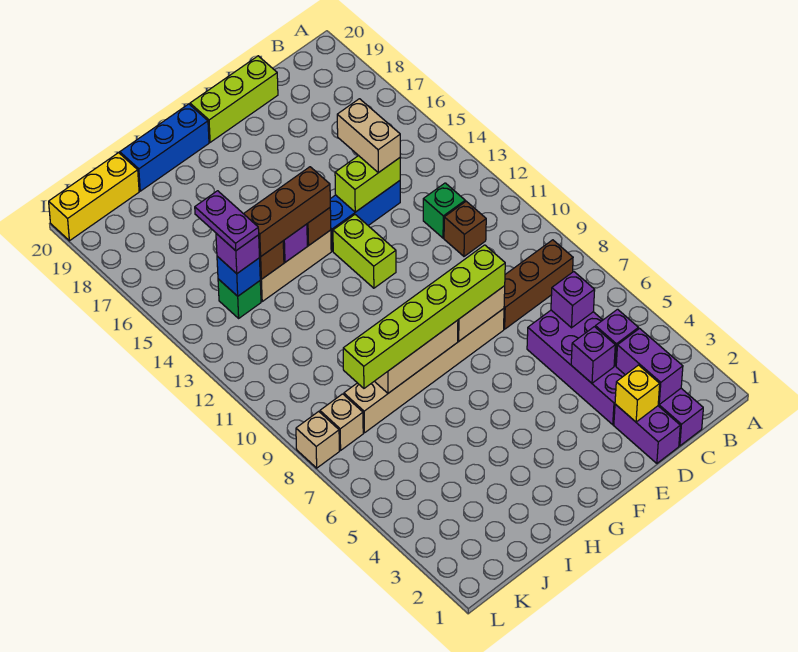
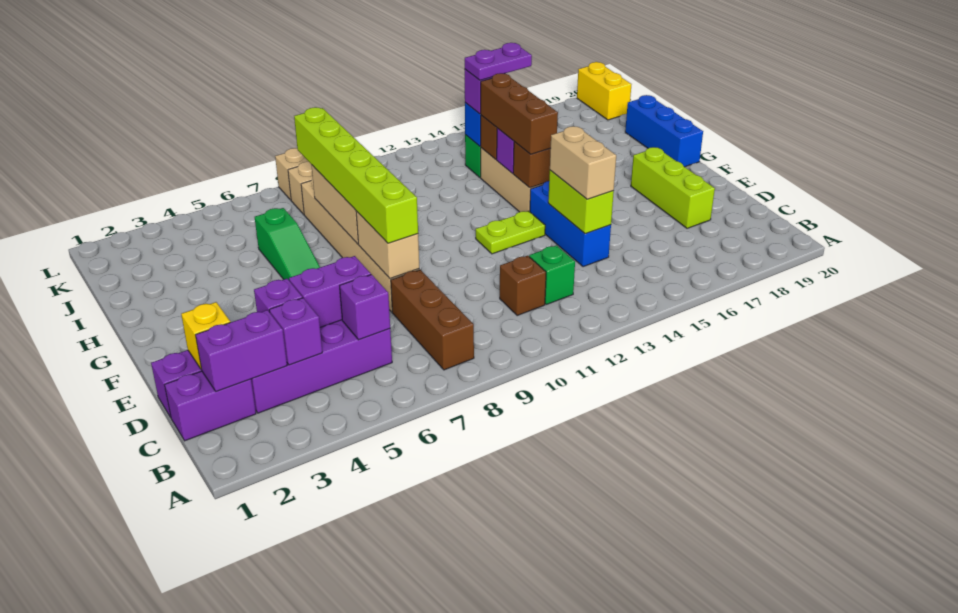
none -> purple brick D5:D6 level 2
tan brick D14:D15 level 3 -> tan brick D14:E14 level 3
lime brick D20:F20 level 1 -> lime brick D18:F18 level 1
lime brick F12:F13 level 1 -> lime plate F12:F13 level 1
none -> green slope G6:I6 level 1 top I
yellow brick J20:L20 level 1 -> yellow brick K20:L20 level 1

